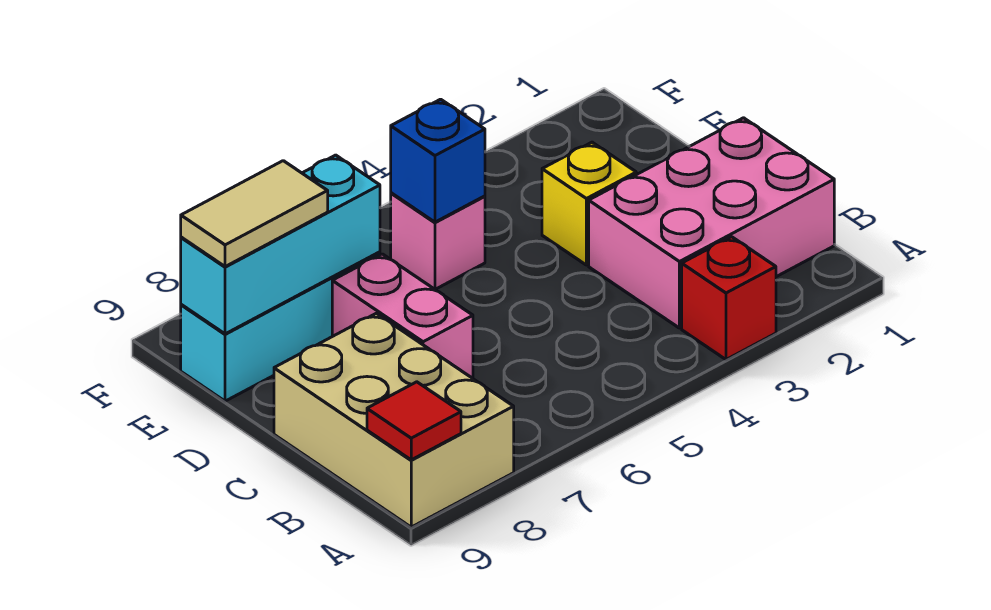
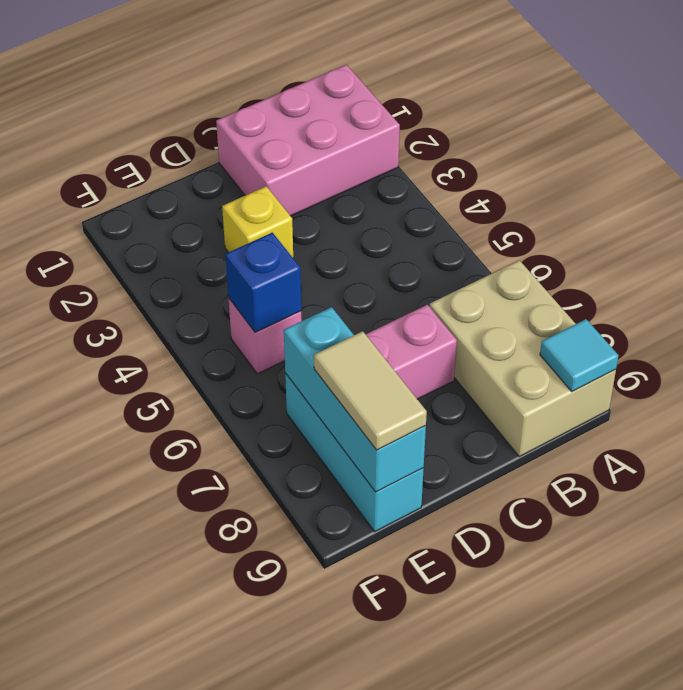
red brick A3 level 1 -> none
tan brick A8:C9 level 1 -> tan brick A7:B9 level 1
red tile A9 level 2 -> cyan tile A9 level 2
pink brick B1:C3 level 1 -> pink brick A1:C2 level 1

